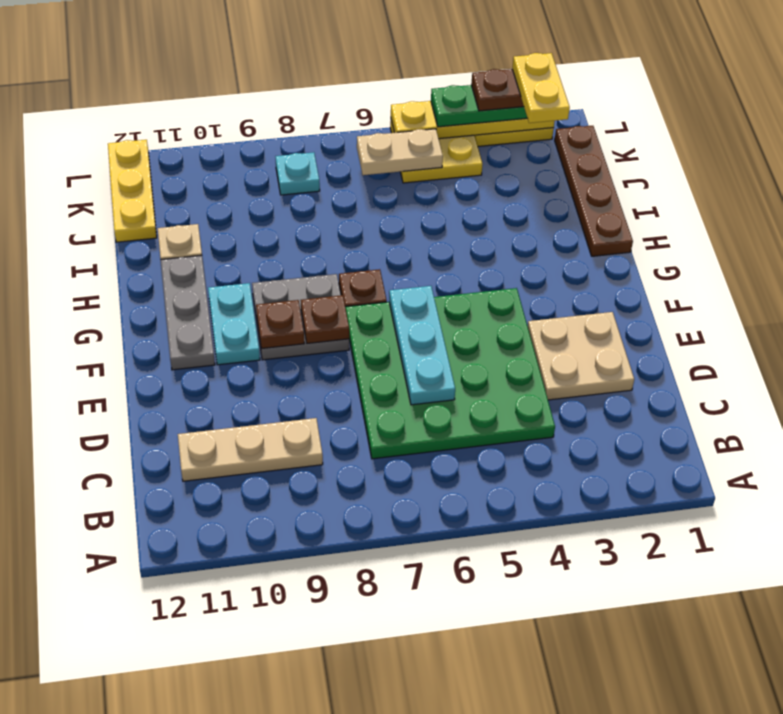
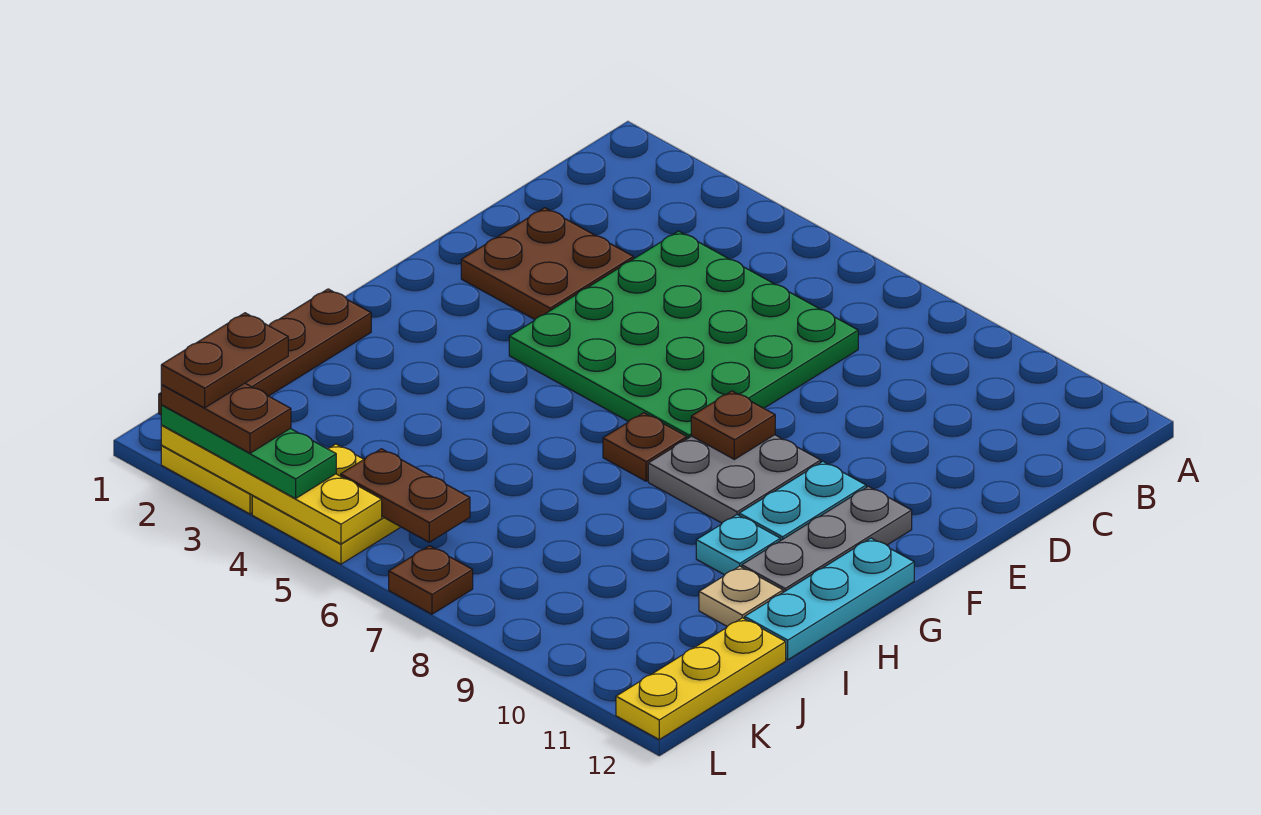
tan plate C9:C11 level 1 -> none
tan plate D2:E3 level 1 -> brown plate D2:E3 level 1
cyan plate D6:F6 level 2 -> cyan plate G12:I12 level 1
brown plate F9 level 2 -> brown plate L7 level 1
yellow plate K2:L2 level 5 -> brown plate K2:L2 level 5
tan plate K5:K6 level 2 -> brown plate K5:K6 level 2
cyan plate K8 level 1 -> cyan plate H10 level 1

